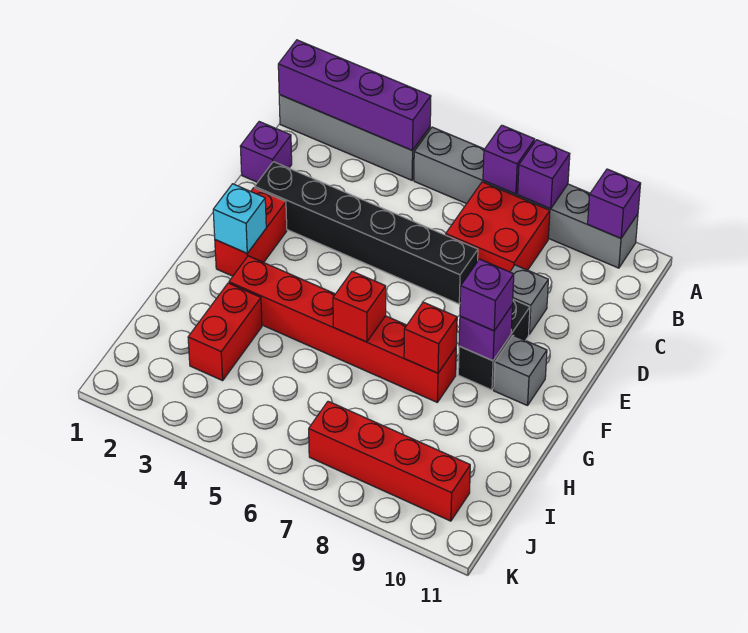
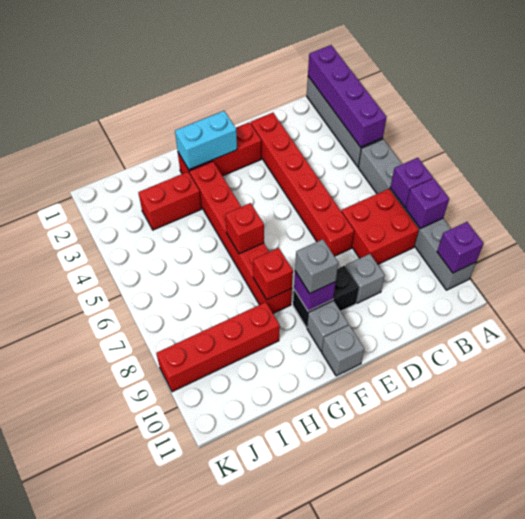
purple brick C1 level 1 -> none
black brick D2:D7 level 1 -> red brick D2:D7 level 1
red brick E2:F2 level 1 -> red brick E2:G2 level 1
cyan brick F2 level 2 -> cyan brick F2:G2 level 2
purple brick F9 level 3 -> grey brick F9 level 3
none -> grey brick F11 level 1
red brick J7:J10 level 1 -> red brick H9:K9 level 1

